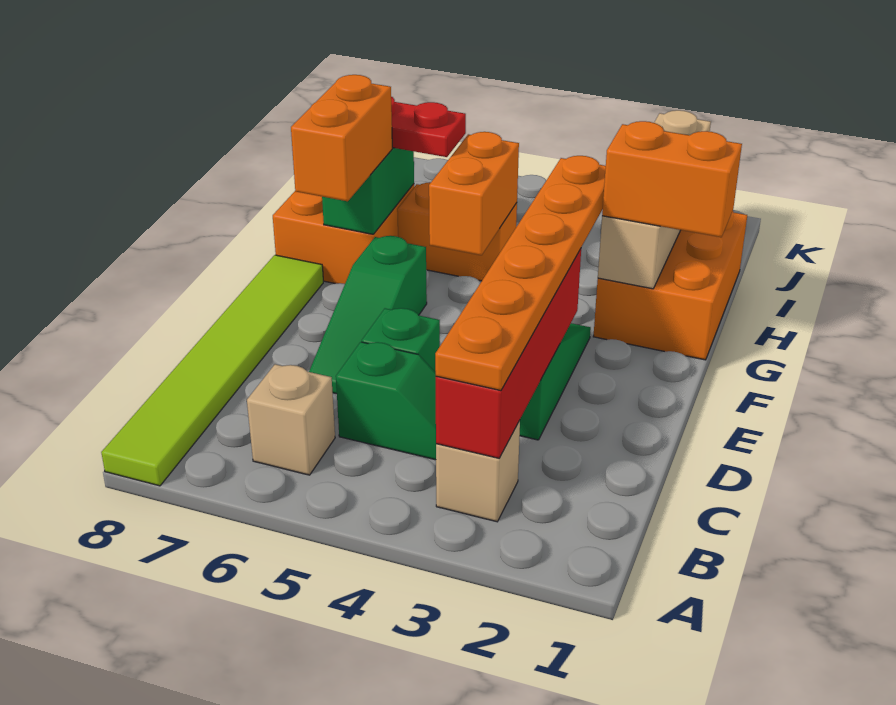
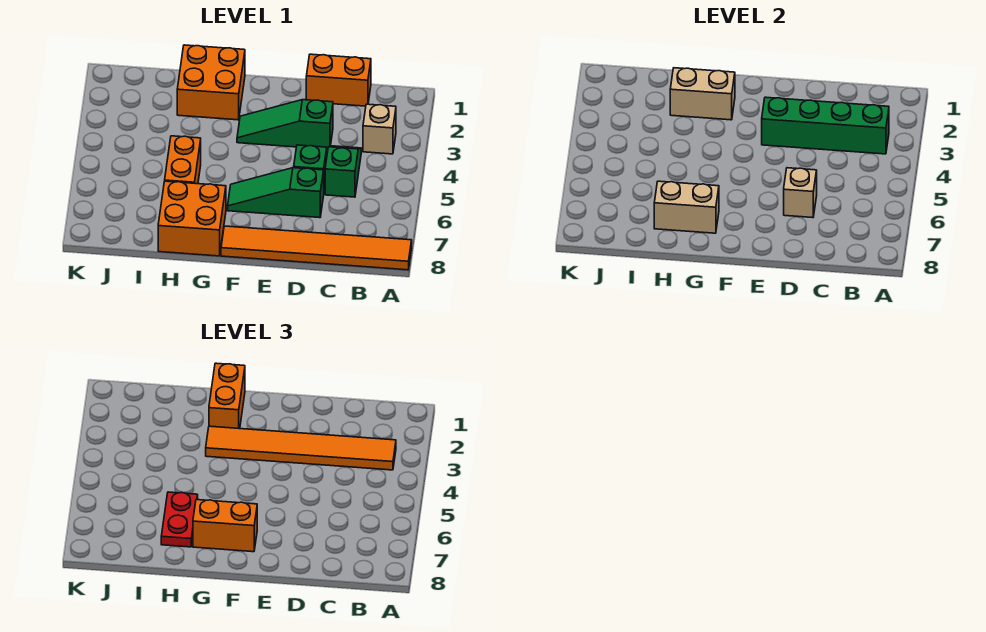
lime tile A8:F8 level 1 -> orange tile A8:F8 level 1
red brick B3:E3 level 2 -> green brick B3:E3 level 2
orange plate B3:G3 level 3 -> orange tile B3:G3 level 3
tan brick B6 level 1 -> tan brick D6 level 2
green slope D6:F6 level 1 top F -> green slope D6:F6 level 1 top D
orange brick G1:I2 level 1 -> orange brick G1:H2 level 1
tan brick G2:J2 level 2 -> tan brick G2:H2 level 2
orange brick G5:H5 level 2 -> orange brick C1:D1 level 1
green brick G7:H7 level 2 -> tan brick G7:H7 level 2

